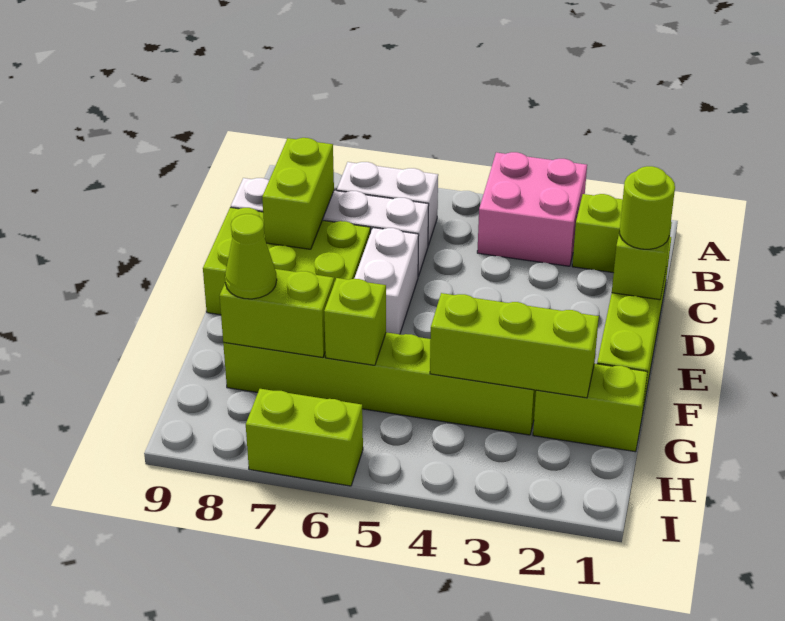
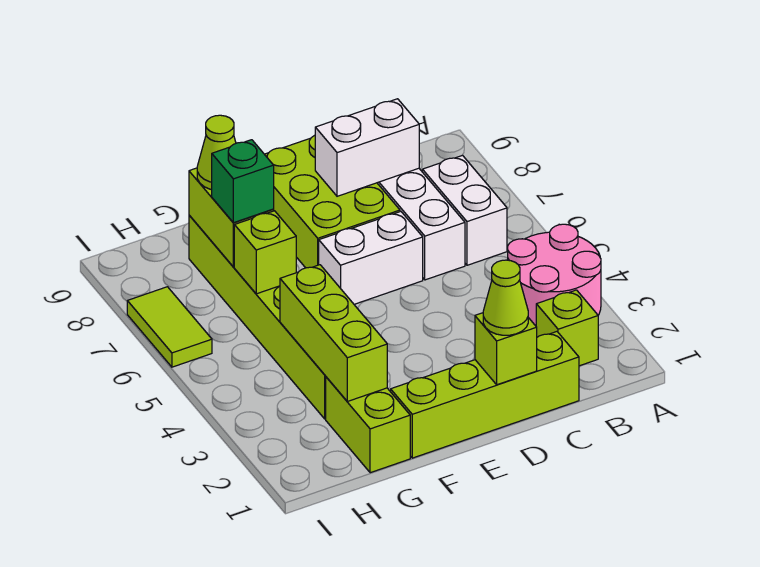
pink brick A3:B4 level 1 -> pink round brick A3:B4 level 1
lime brick C8:D8 level 2 -> white brick C8:D8 level 2
lime round brick D1 level 3 -> lime cone D1 level 3
none -> green brick G7 level 3
lime brick I6:I7 level 1 -> lime tile I6:I7 level 1

